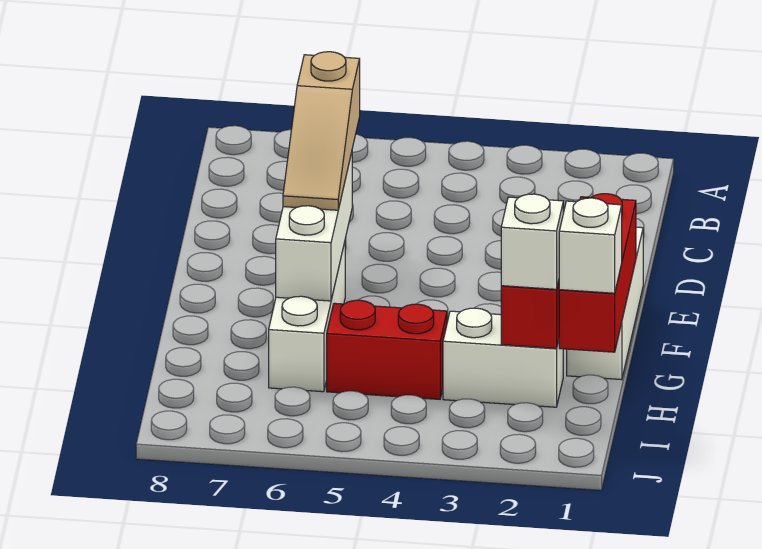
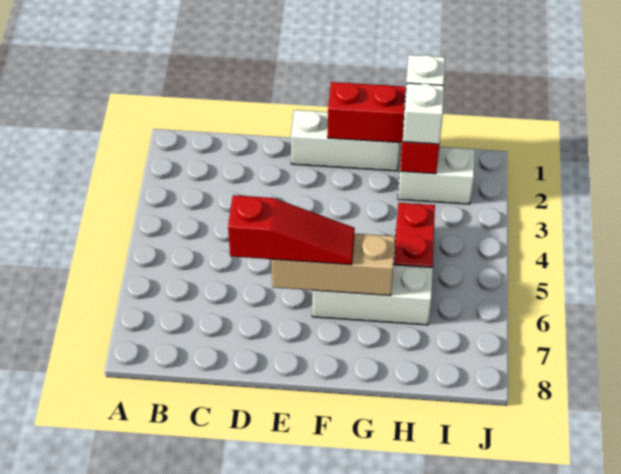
tan slope D6:F6 level 3 top D -> red slope D6:F6 level 3 top D
white brick E6:G6 level 2 -> tan brick E6:G6 level 2
white brick H2:H3 level 1 -> white brick H2:I2 level 1

